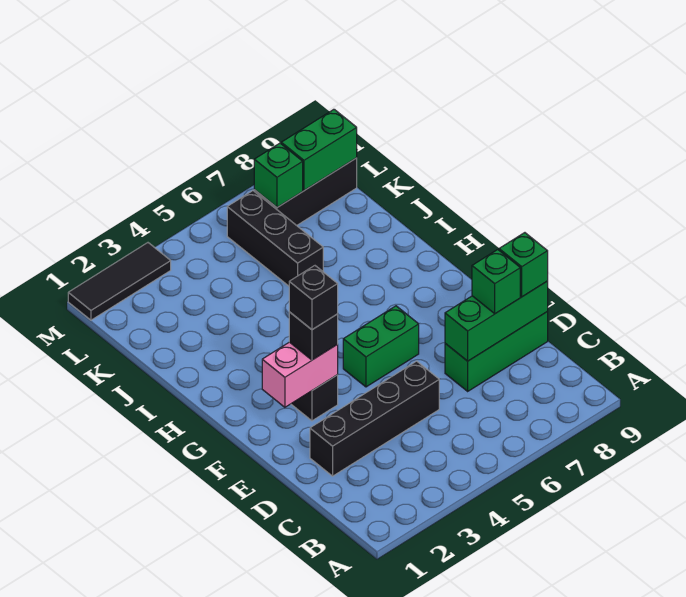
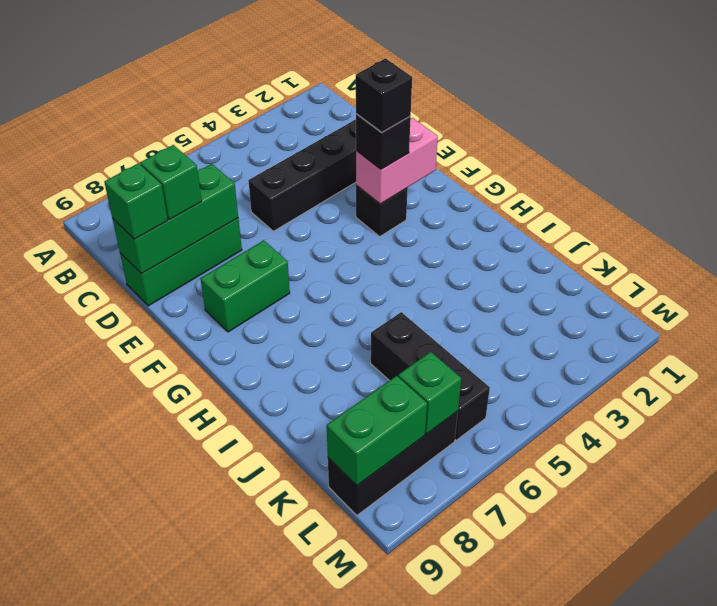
green brick F5:F6 level 1 -> green brick F7:F8 level 1
black tile M1:M3 level 1 -> none

